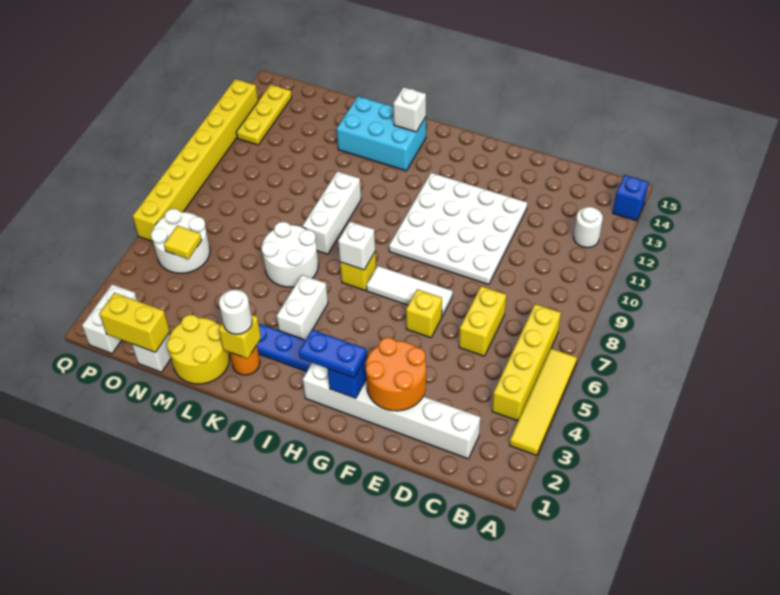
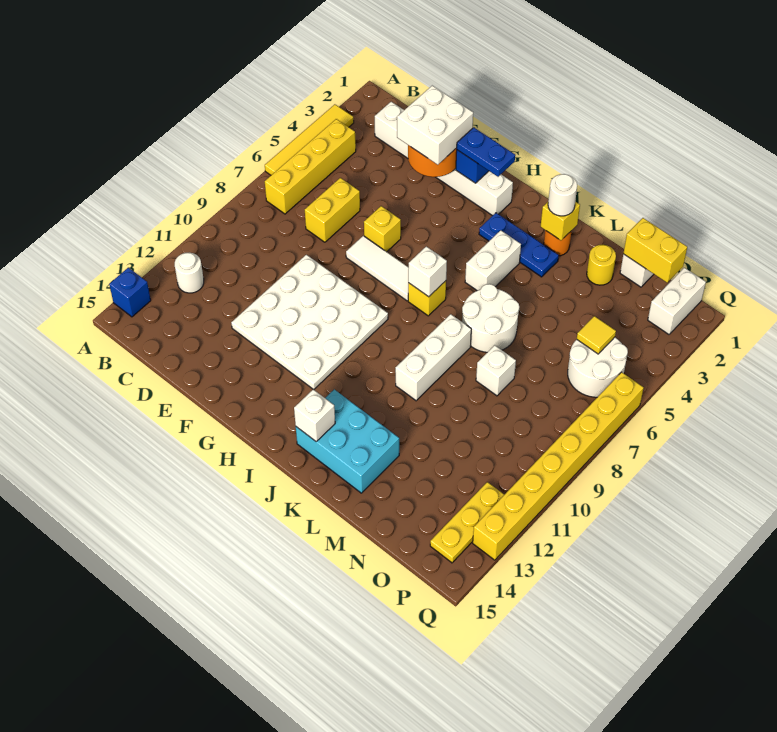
none -> white brick E2:F3 level 3
yellow round brick L1:M2 level 1 -> yellow round brick M2 level 1
none -> white brick M8 level 1

